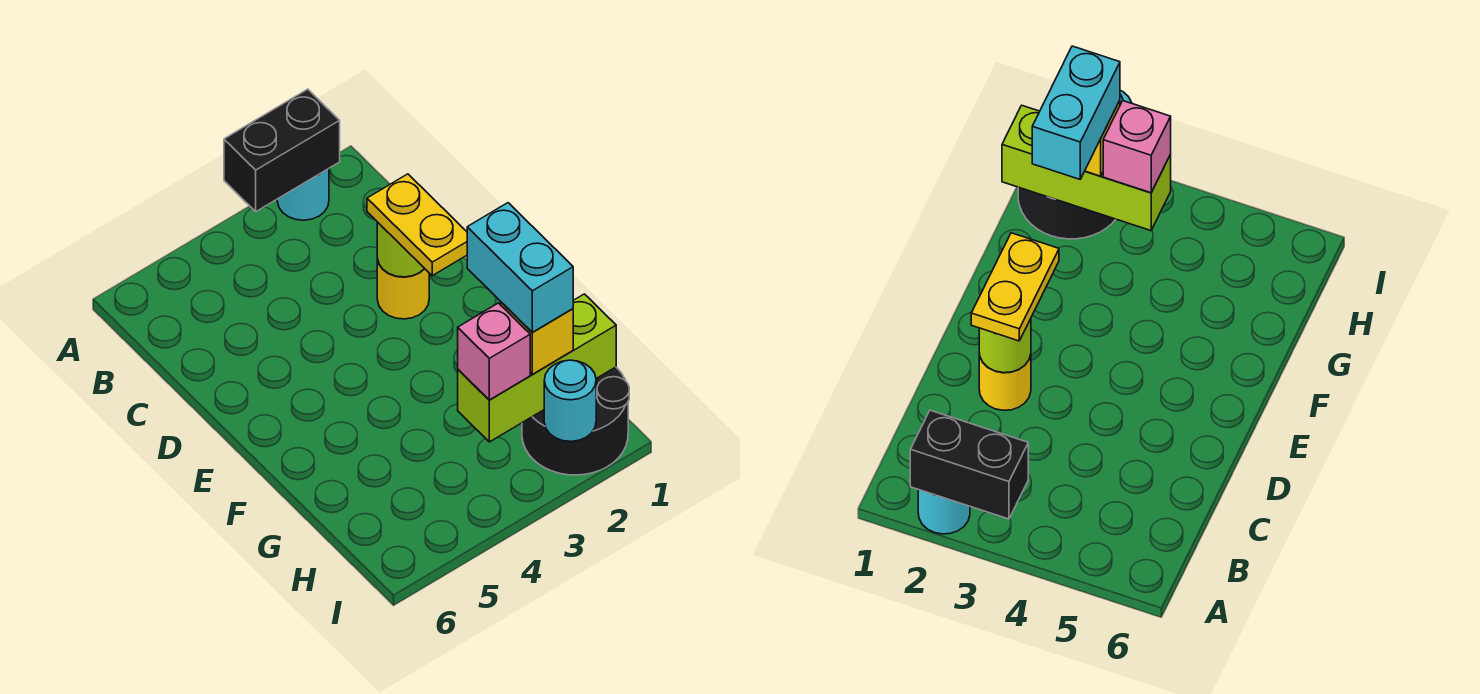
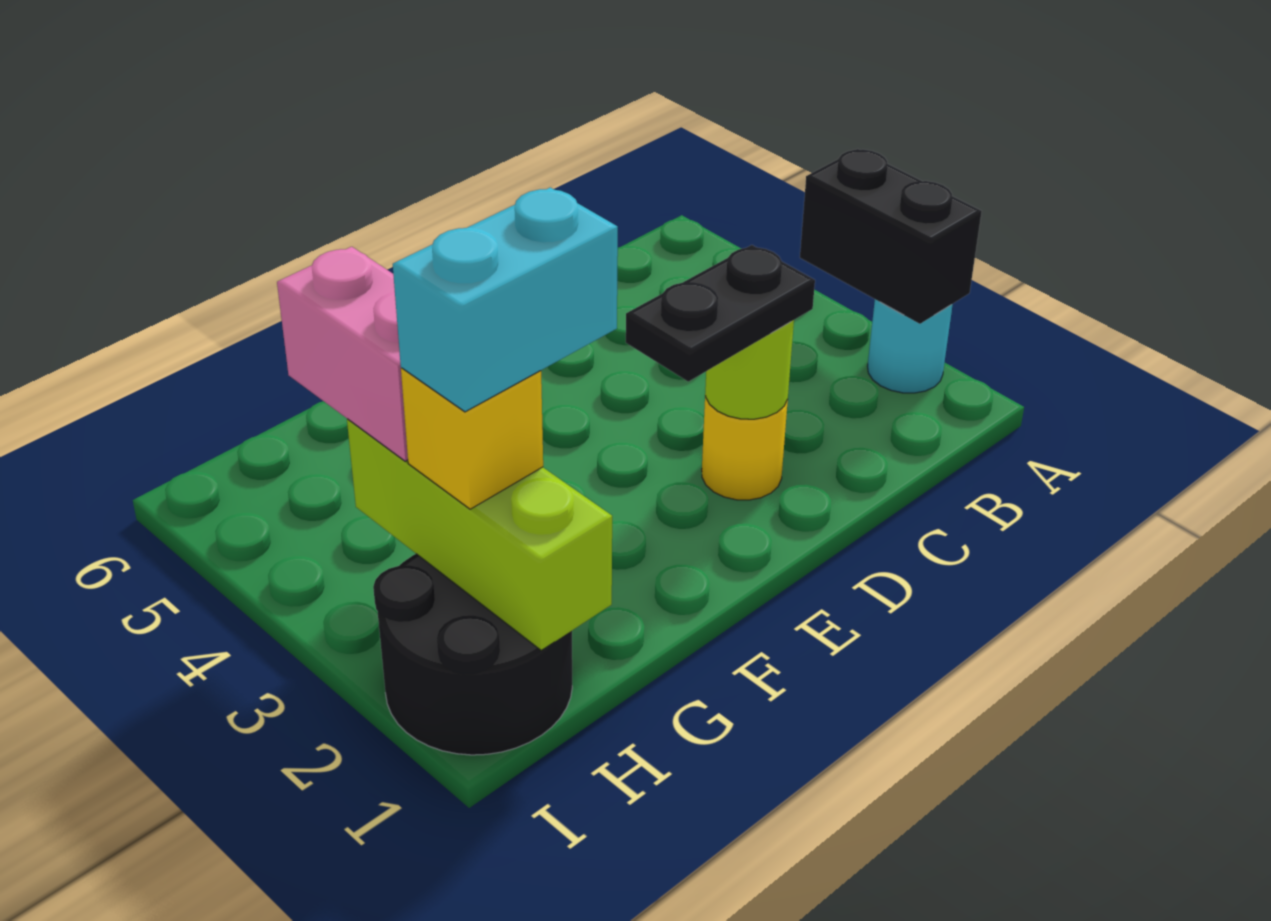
yellow plate D2:E2 level 3 -> black plate D2:E2 level 3
pink brick H3 level 3 -> pink brick H3:H4 level 3
cyan round brick I2 level 2 -> none

